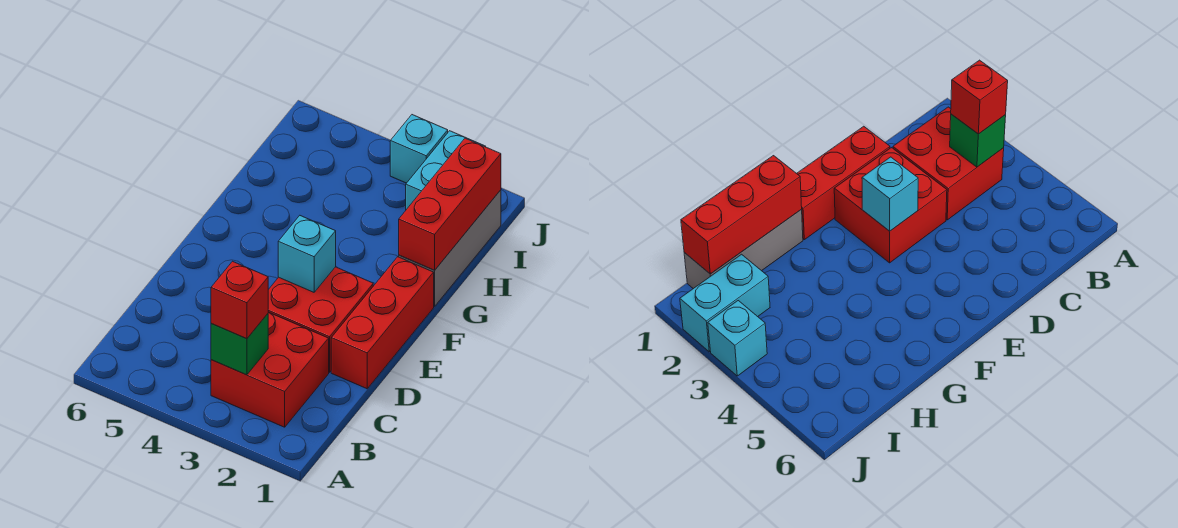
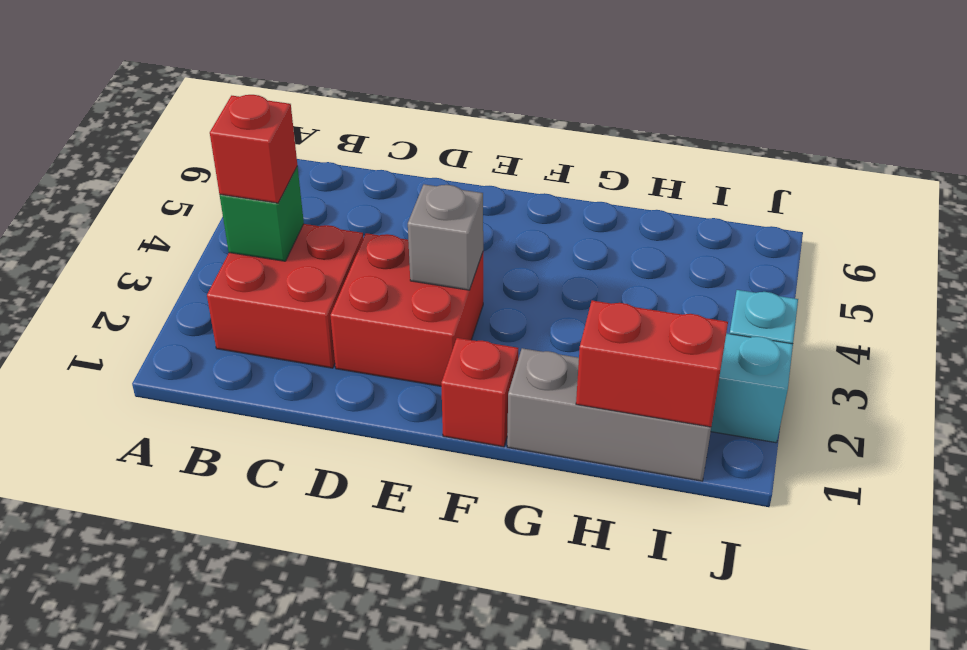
red brick D1:F1 level 1 -> red brick F1 level 1
cyan brick E3 level 2 -> grey brick E3 level 2
red brick G1:I1 level 2 -> red brick H1:I1 level 2

